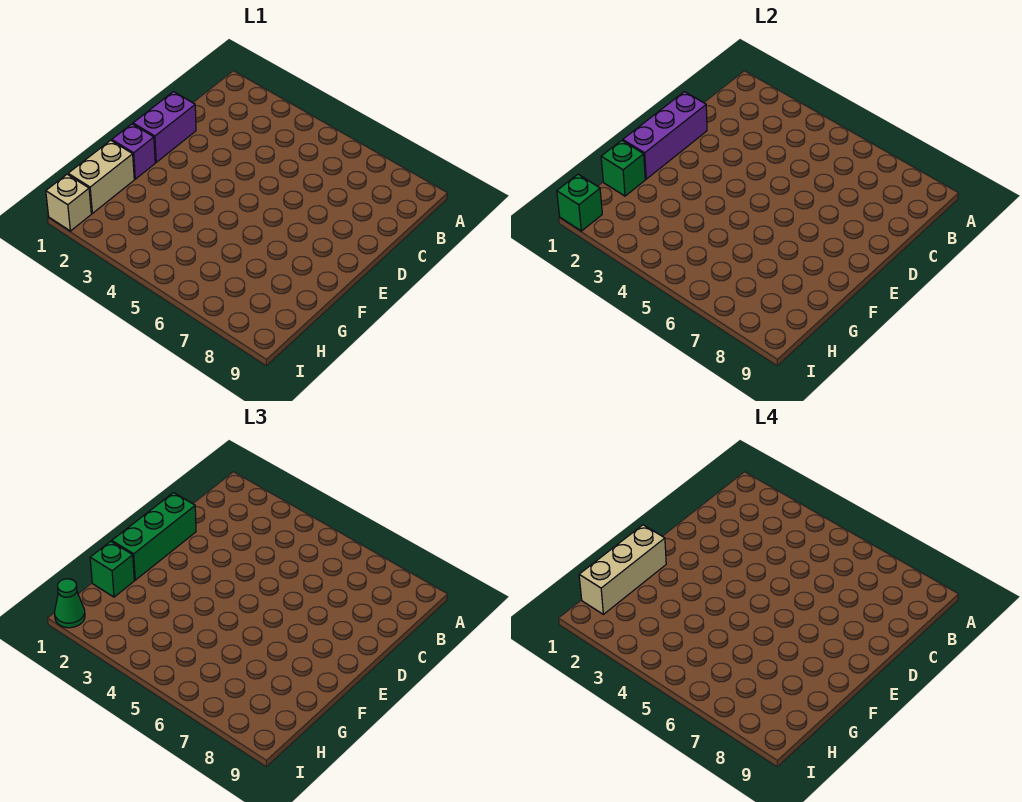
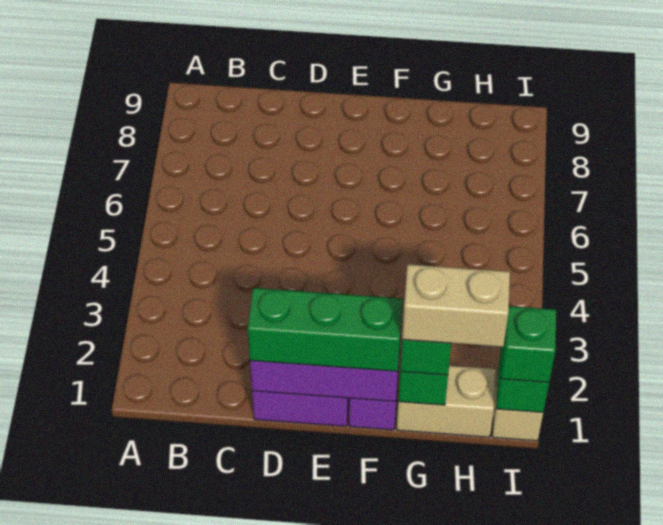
tan brick F1:H1 level 4 -> tan brick G1:H1 level 4
green cone I1 level 3 -> green brick I1 level 3

